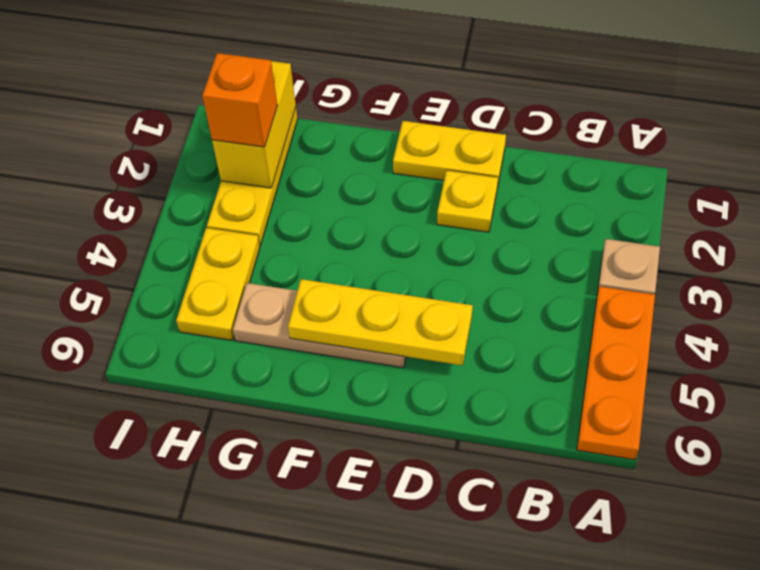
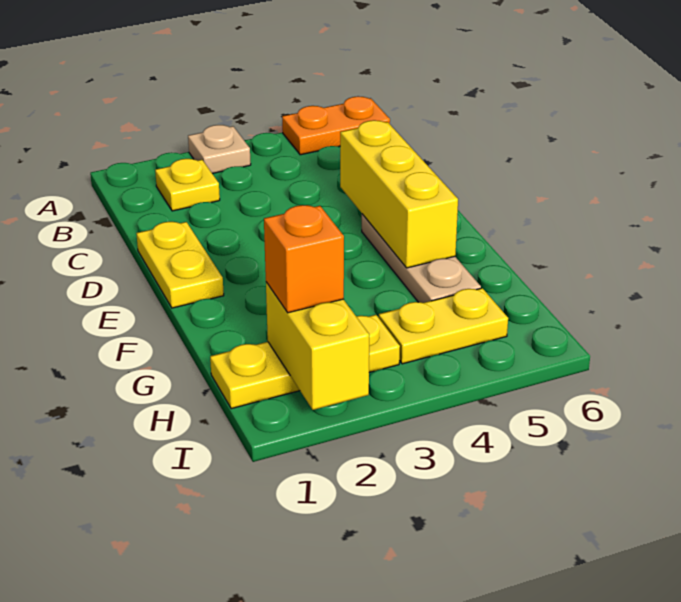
orange plate A4:A6 level 1 -> orange plate A5:A6 level 1
yellow plate D2 level 1 -> yellow plate B2 level 1
yellow plate D5:F5 level 2 -> yellow brick D5:F5 level 2
yellow brick H1:H2 level 2 -> yellow brick H2:I2 level 2

